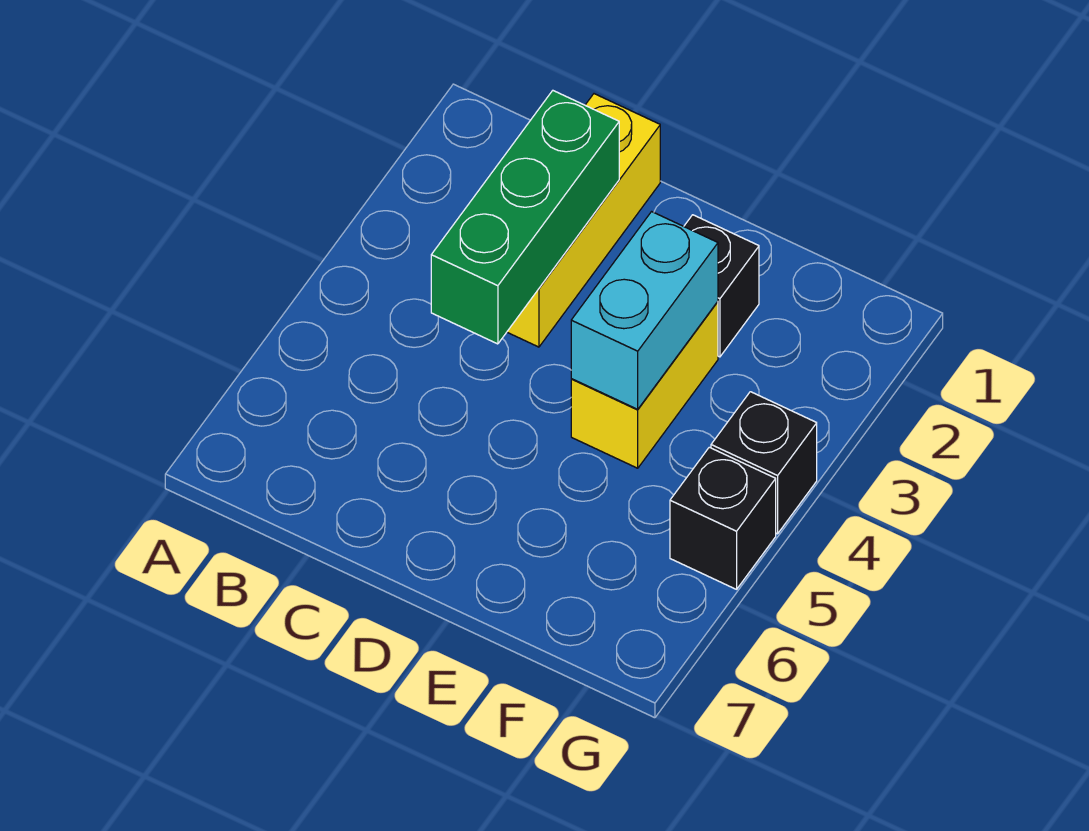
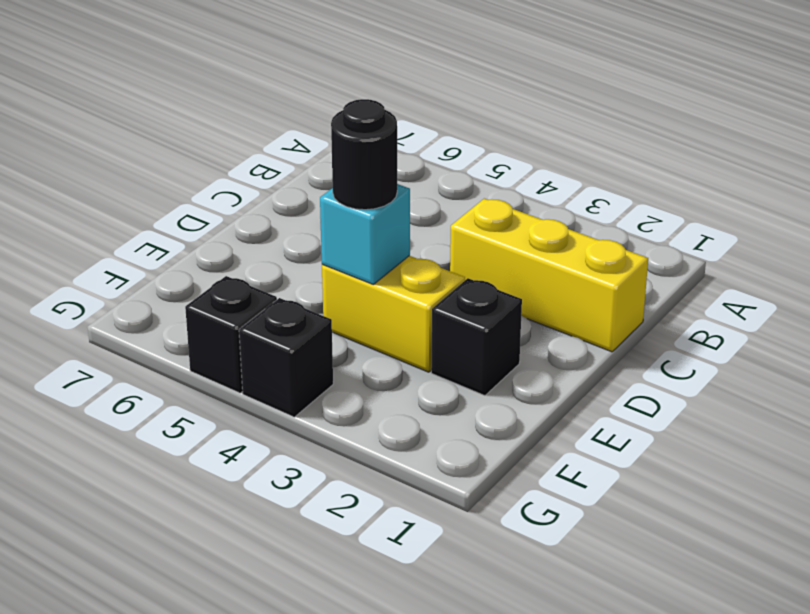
green brick C2:C4 level 2 -> none
cyan brick E3:E4 level 2 -> cyan brick E4 level 2
none -> black round brick E4 level 3

